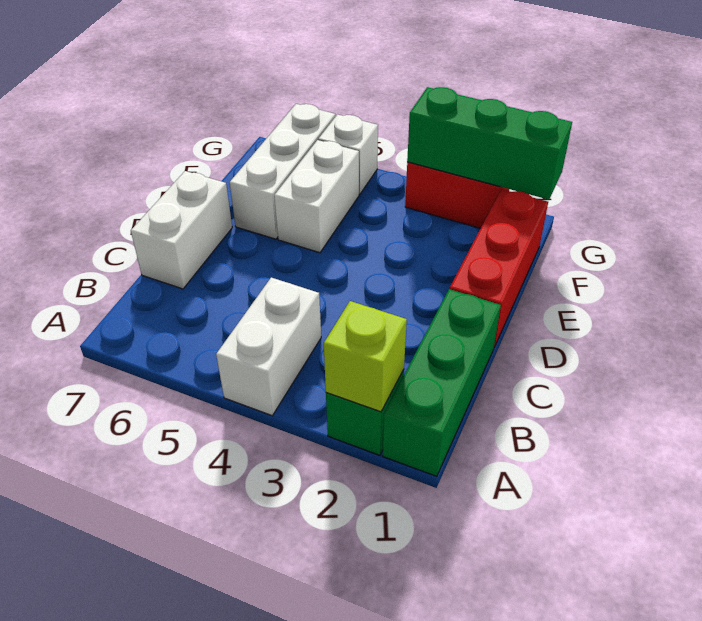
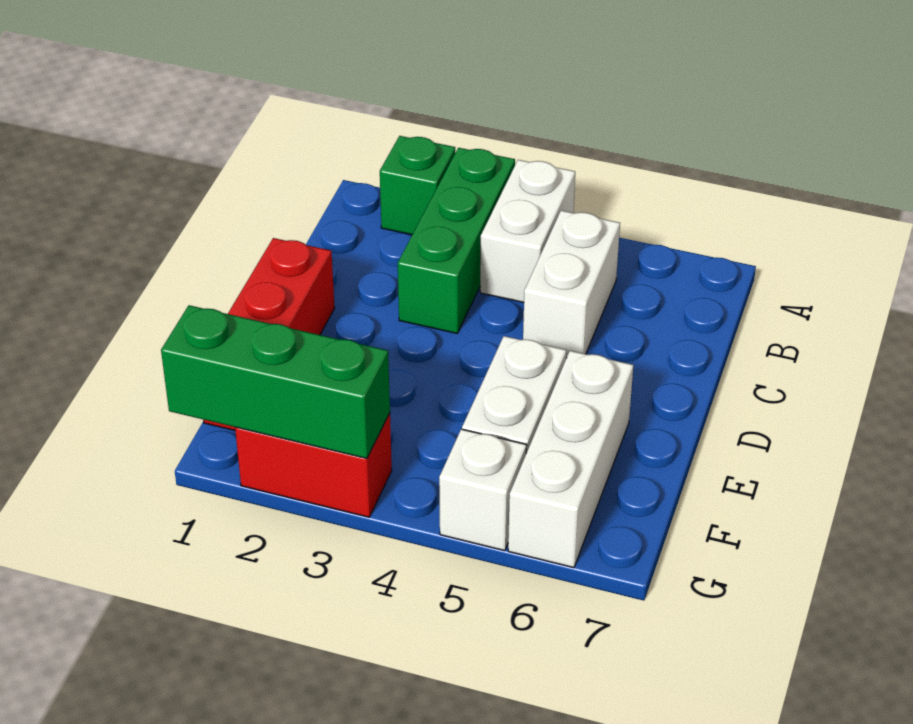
green brick A1:C1 level 1 -> green brick A3:C3 level 1
lime brick A2 level 2 -> none
white brick C7:D7 level 1 -> white brick B5:C5 level 1

